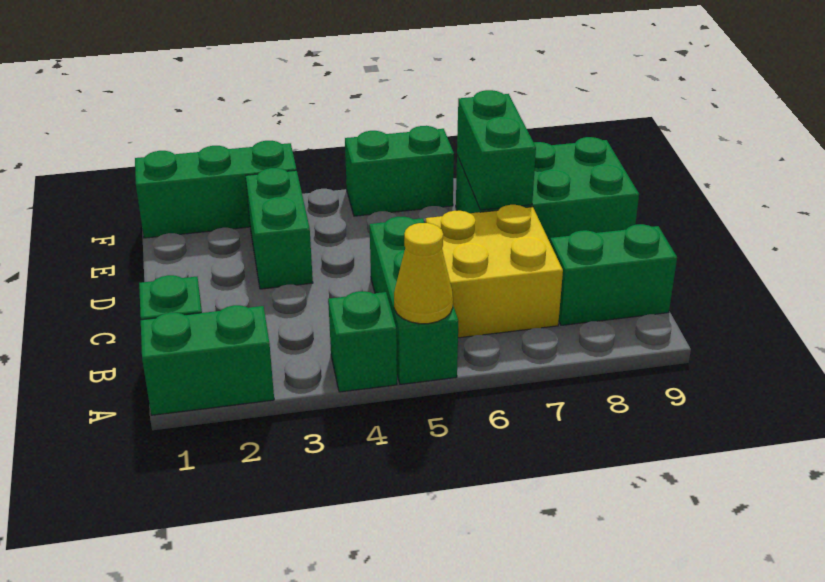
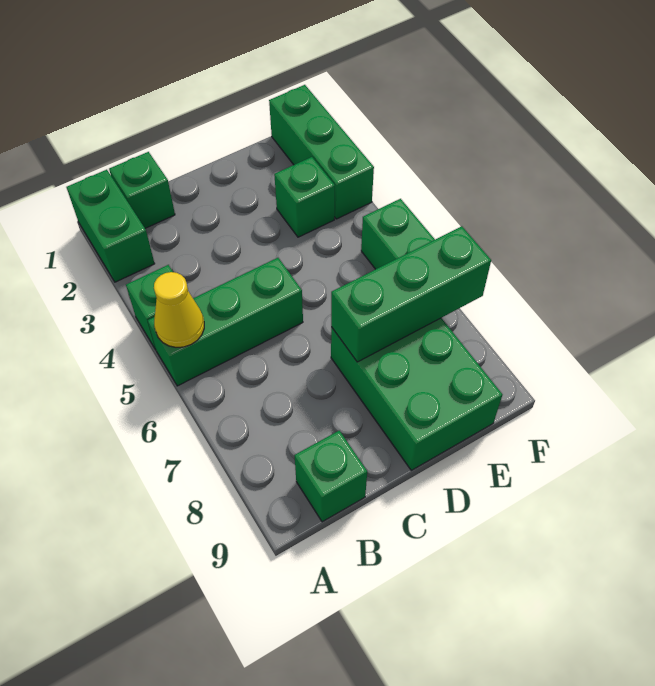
yellow brick B6:C7 level 1 -> none
green brick B8:B9 level 1 -> green brick B9 level 1
green brick D3:E3 level 1 -> green brick E3 level 1
green brick D7:E7 level 2 -> green brick D7:F7 level 2

